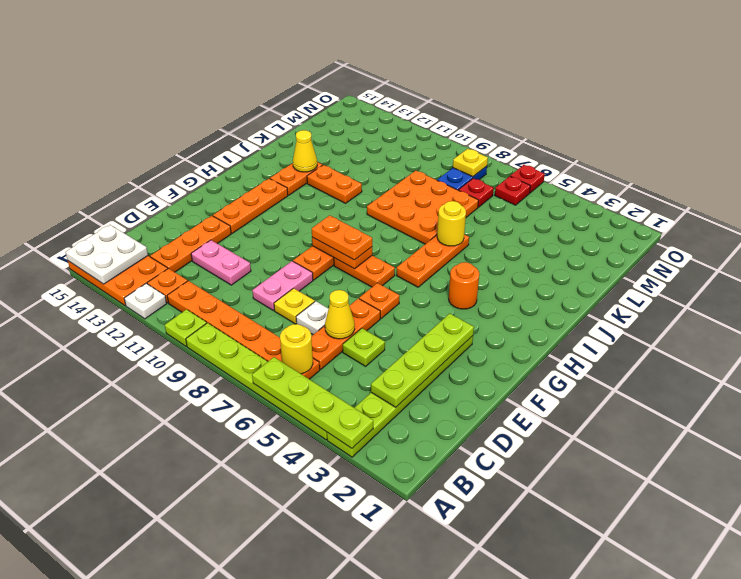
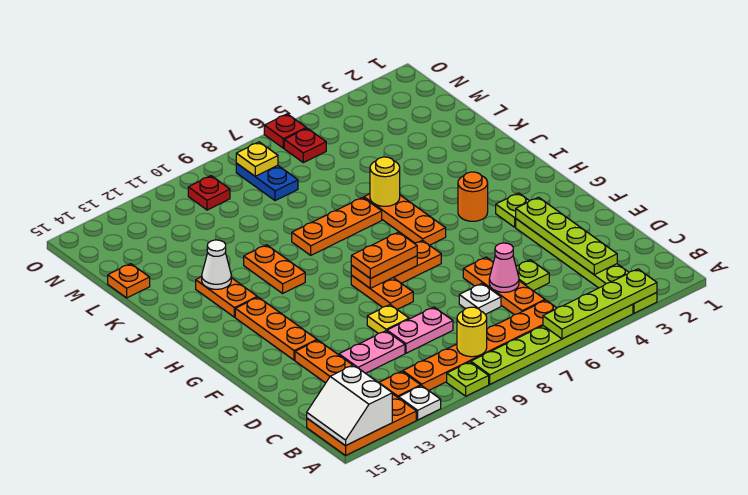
white plate A14:B15 level 2 -> white slope A14:B15 level 2 top 14
yellow round brick B6 level 2 -> yellow round brick B9 level 2
yellow cone D6 level 2 -> pink cone D6 level 2
yellow plate D8 level 1 -> yellow plate E10 level 1
pink plate D9:E9 level 1 -> pink plate D9:D10 level 1
orange plate F6 level 1 -> orange plate L15 level 1
none -> lime plate G3 level 1
orange plate J7:L9 level 1 -> orange plate J7:J9 level 1
orange plate J11:J12 level 1 -> orange plate I11:J11 level 1
yellow cone J13 level 2 -> white cone J13 level 2
red plate M7 level 1 -> red plate N10 level 1

